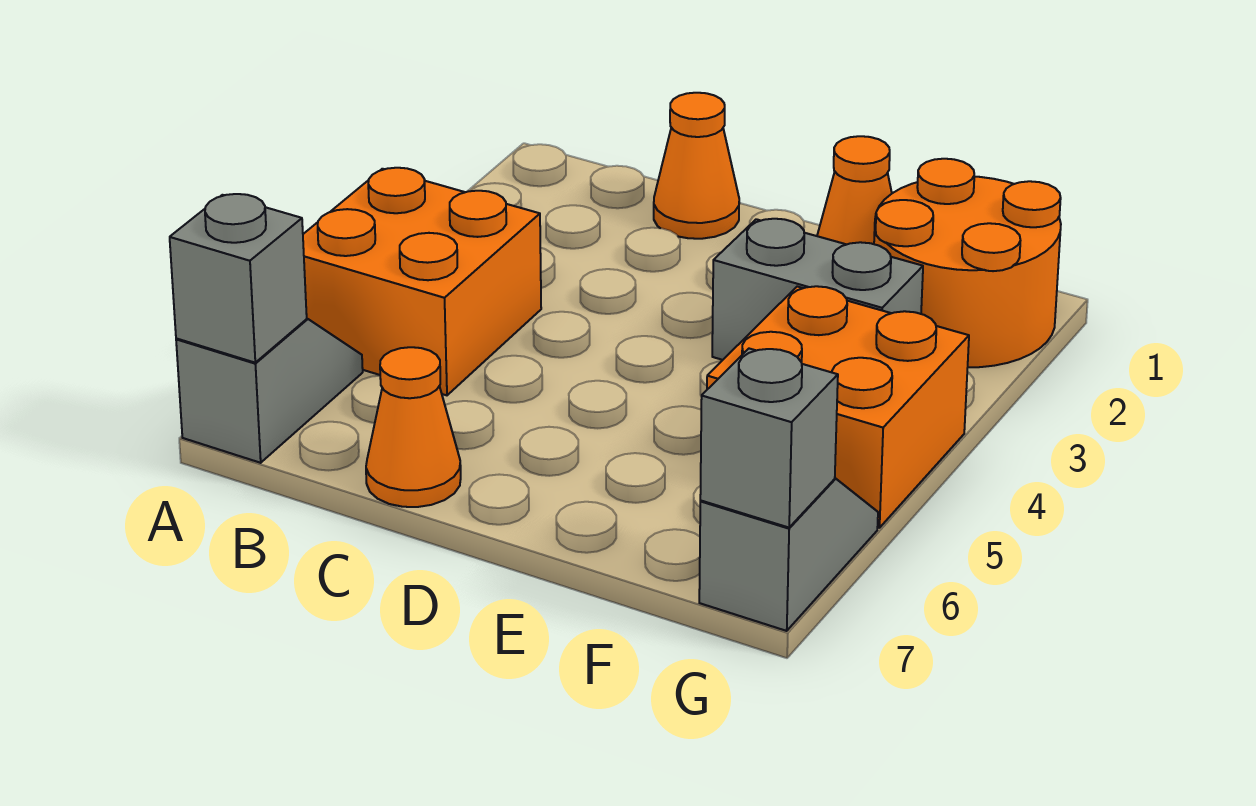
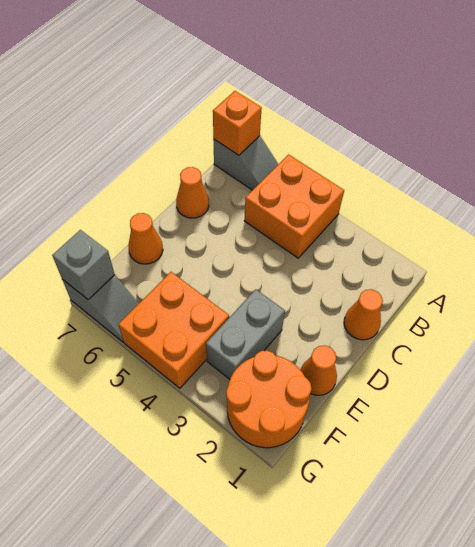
grey brick A7 level 2 -> orange brick A7 level 2
none -> orange cone E7 level 1

